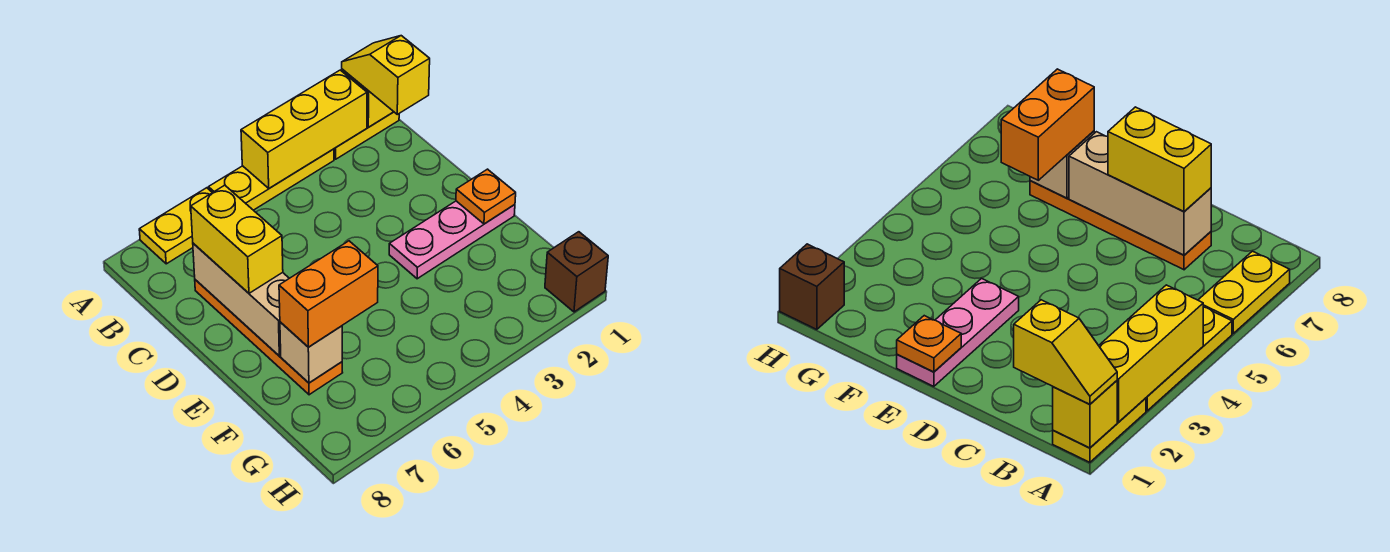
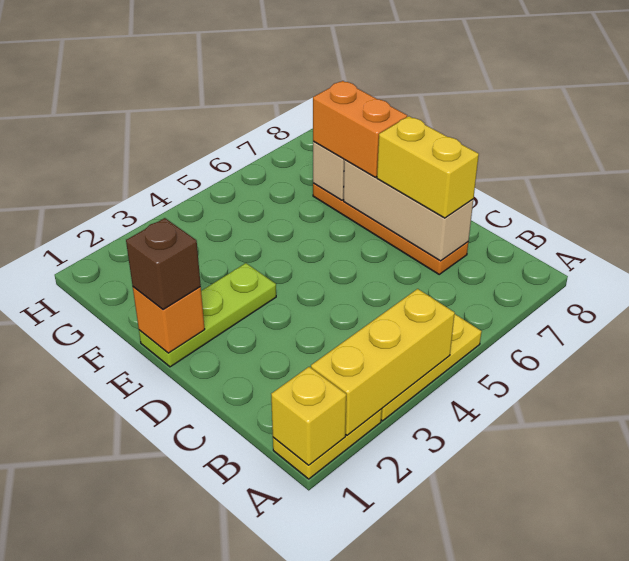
yellow slope A1:B1 level 3 top B -> none
yellow plate A6:A7 level 1 -> none
pink plate E1:E3 level 1 -> lime plate E1:E3 level 1
orange plate E1 level 2 -> orange brick E1 level 2
orange brick F6:F7 level 3 -> orange brick E7:F7 level 3
brown brick H1 level 1 -> brown brick E1 level 3

